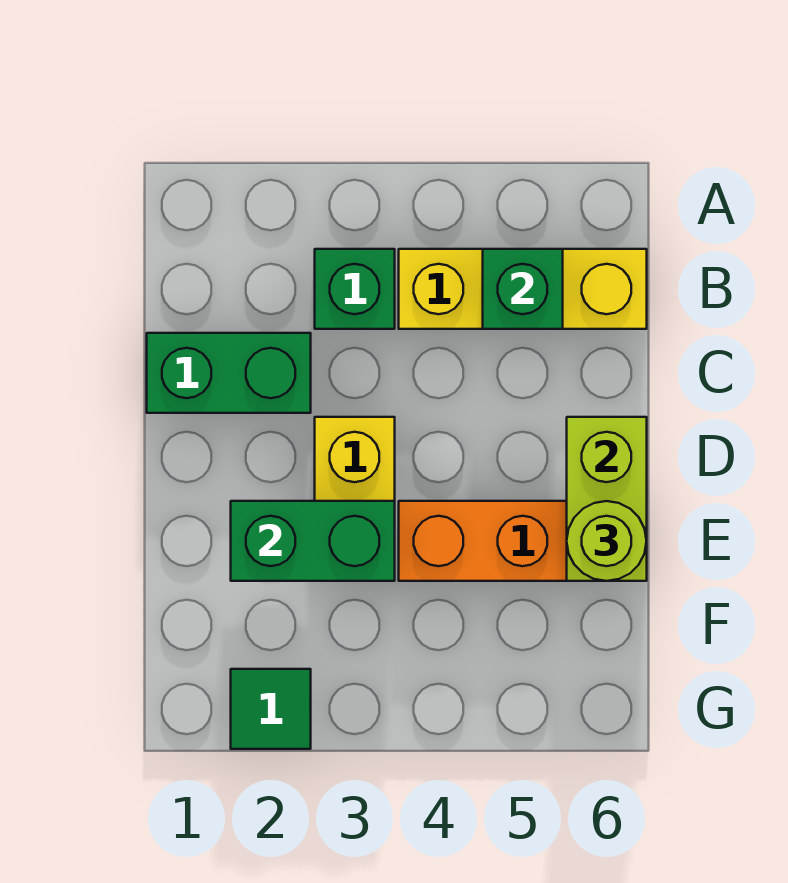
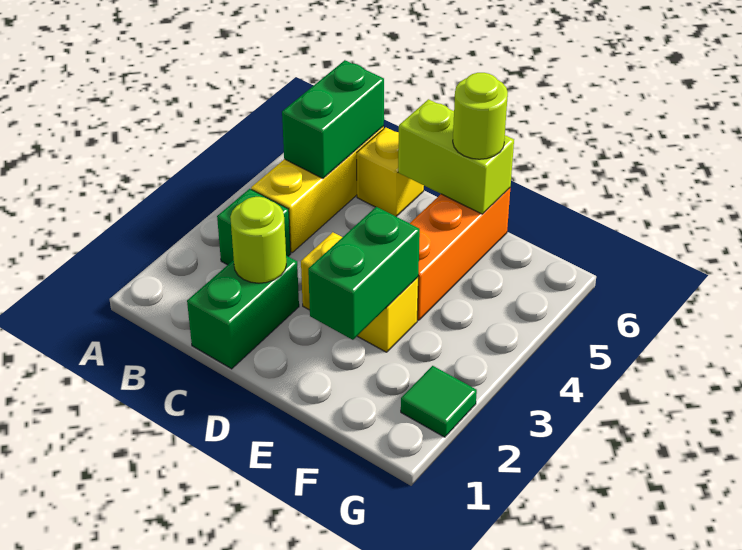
green brick B5 level 2 -> green brick B5:B6 level 2
none -> lime round brick C2 level 2
none -> yellow brick C6 level 1

